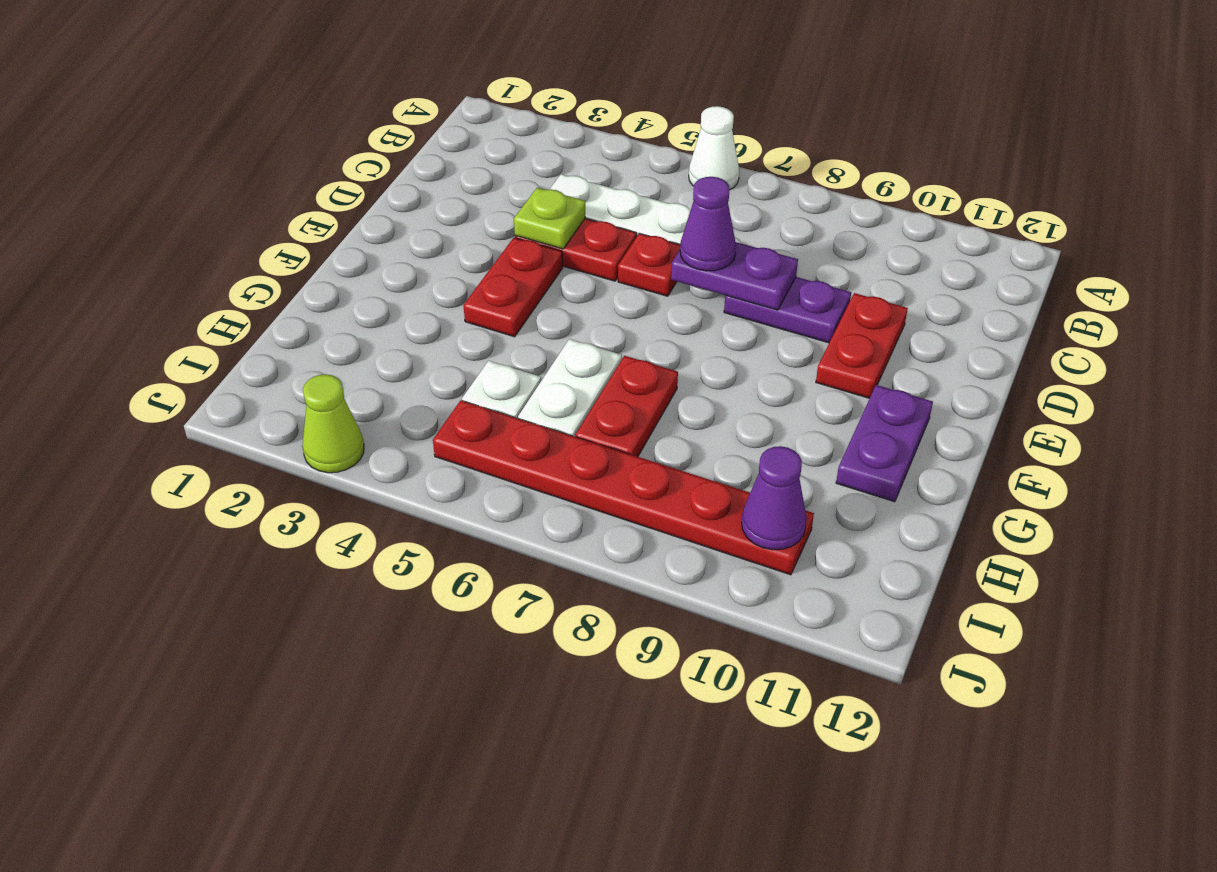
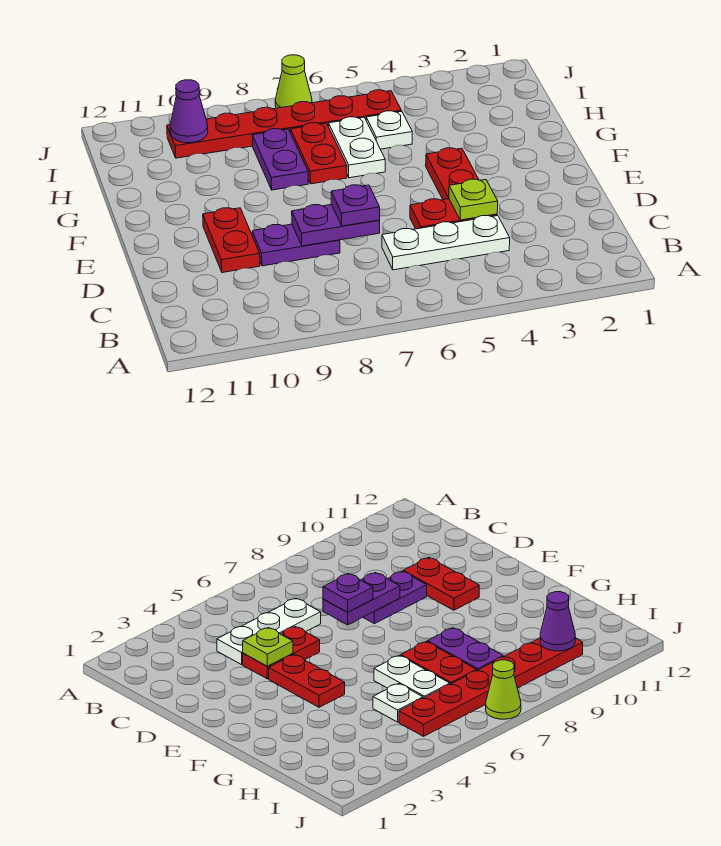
white cone A6 level 1 -> none
red plate D6 level 1 -> none
purple cone D7 level 3 -> purple plate D7 level 3
purple plate F11:G11 level 1 -> purple plate G8:H8 level 1
lime cone J3 level 1 -> lime cone J7 level 1

